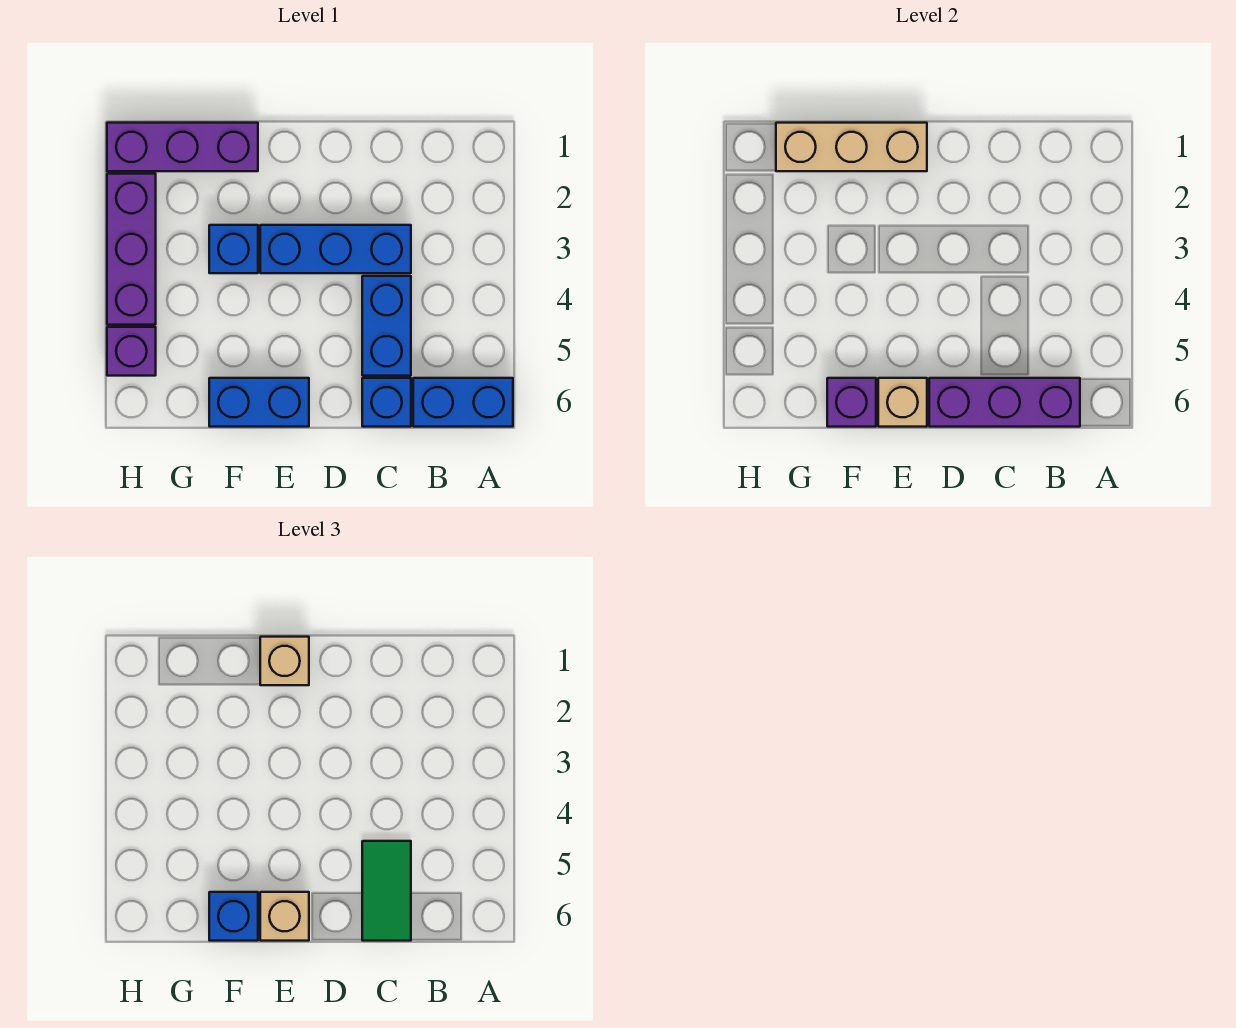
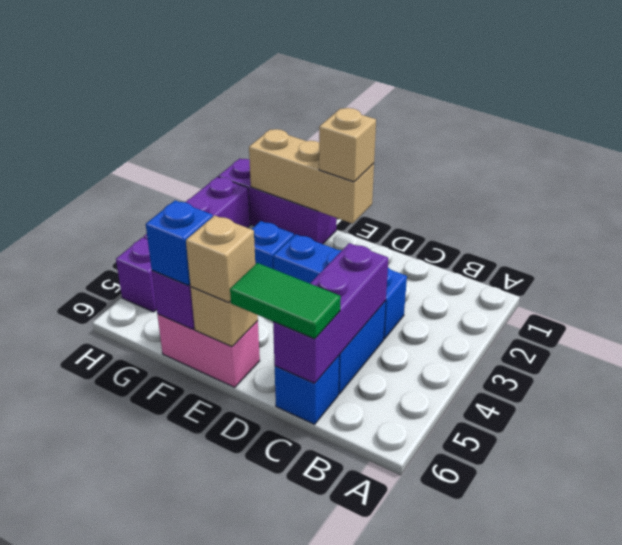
blue brick A6:B6 level 1 -> none
purple brick B6:D6 level 2 -> purple brick C4:C6 level 2
green tile C5:C6 level 3 -> green tile C6:D6 level 3
blue brick E6:F6 level 1 -> pink brick E6:F6 level 1

